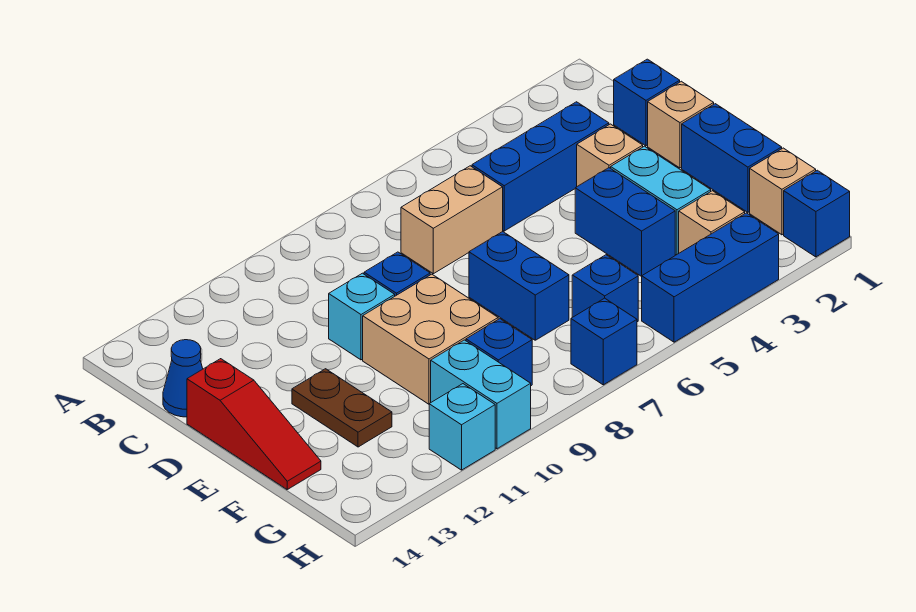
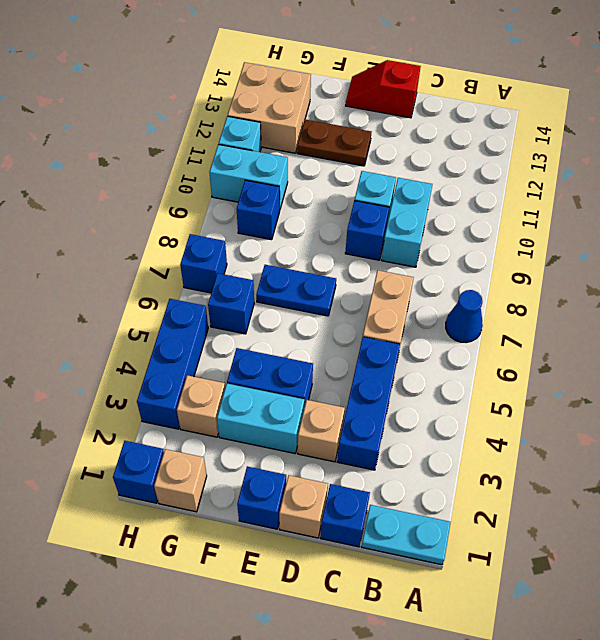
none -> cyan plate A1:B1 level 1
none -> cyan brick C9:C10 level 1
blue cone C14 level 1 -> blue cone A7 level 1
red slope D14:F14 level 1 top D -> red slope D14:E14 level 1 top D
blue brick E1:F1 level 1 -> blue brick E1 level 1
blue brick E7:F7 level 1 -> blue plate E7:F7 level 1
tan brick E9:F10 level 1 -> tan brick G12:H13 level 1

